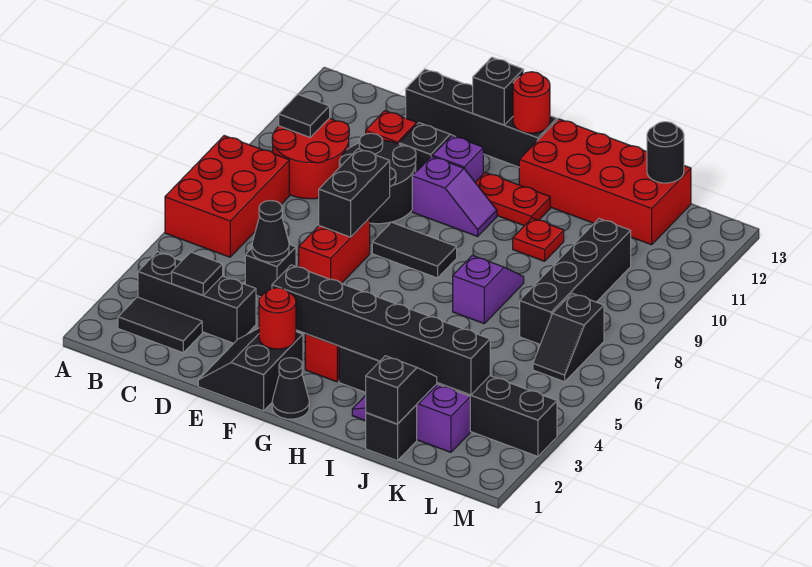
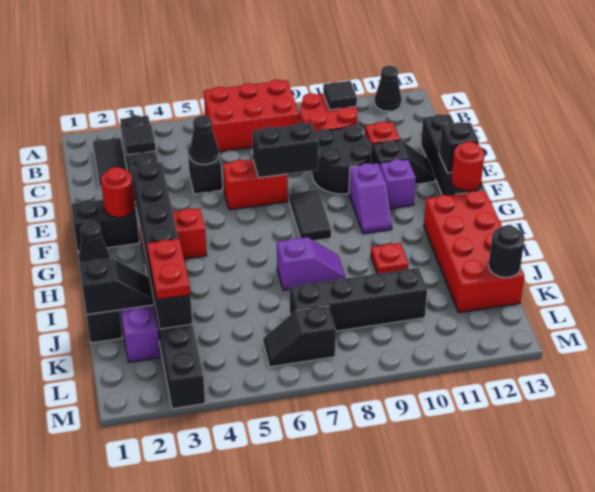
none -> black cone A12 level 1
red plate G11:H11 level 1 -> red plate J3:K3 level 3

